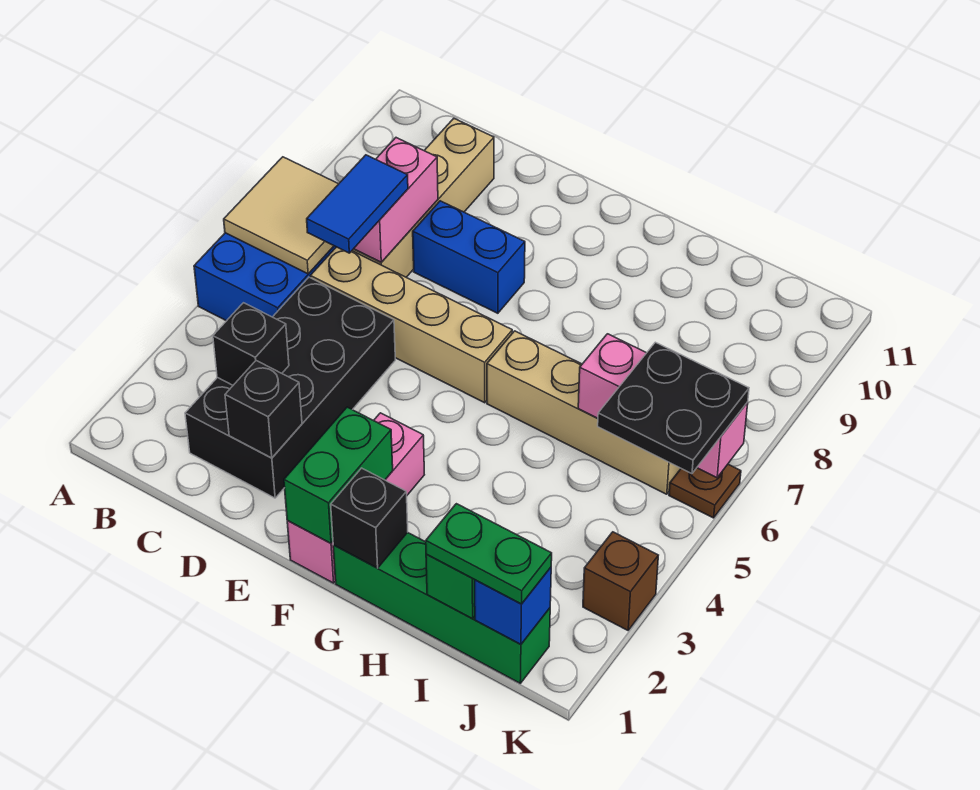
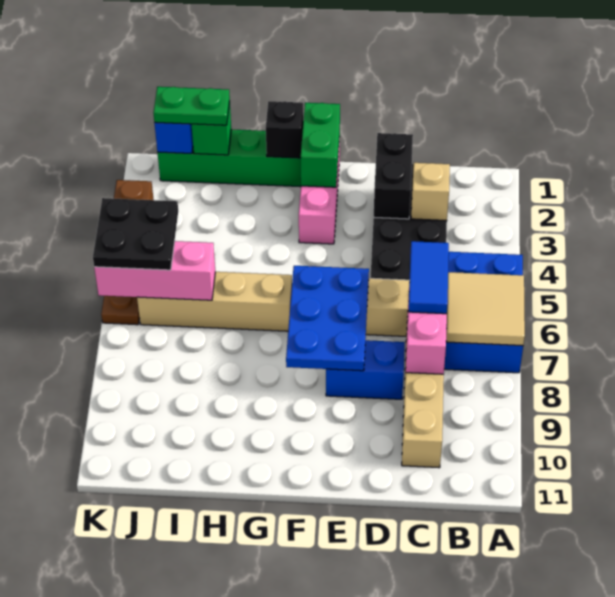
black brick C3 level 2 -> tan brick C3 level 2
black brick D2 level 2 -> black brick D2:D3 level 2
none -> blue plate E6:F8 level 2

